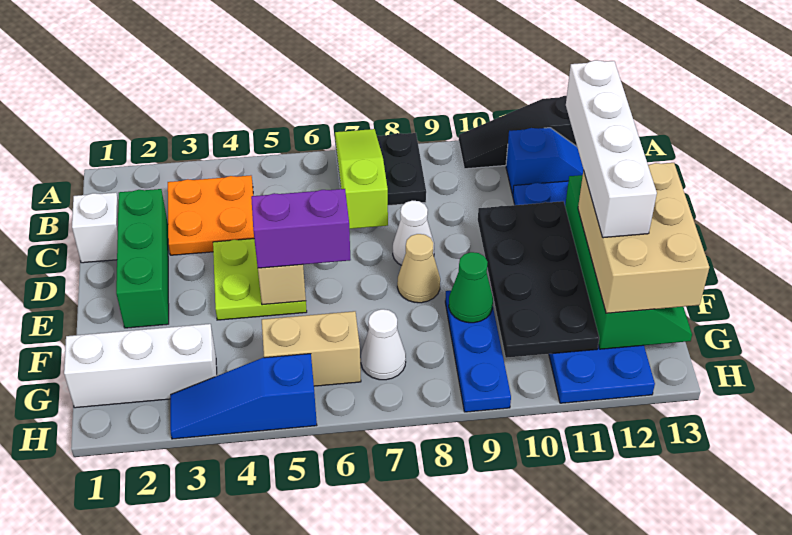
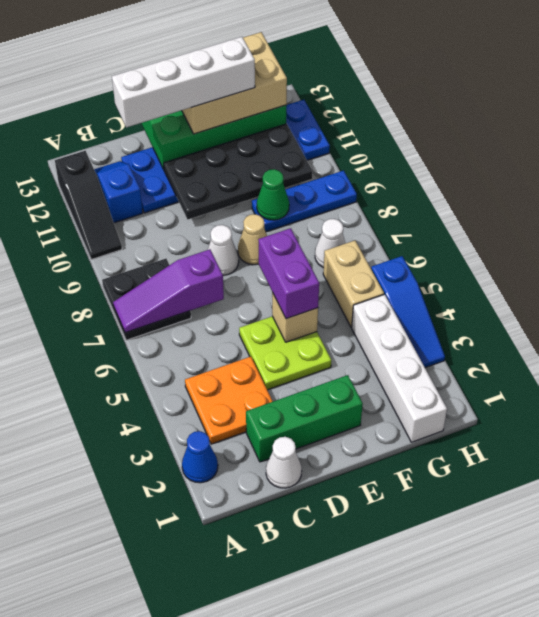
none -> blue cone A2 level 1
lime slope A7:C7 level 2 top C -> purple slope A7:C7 level 2 top C
white brick C1 level 1 -> white cone C1 level 1
white brick G1:G3 level 1 -> white brick G1:G4 level 1

